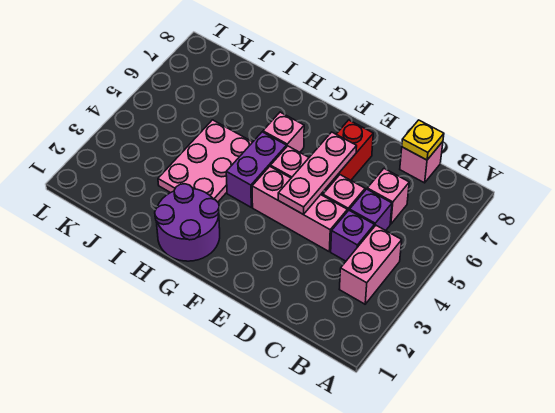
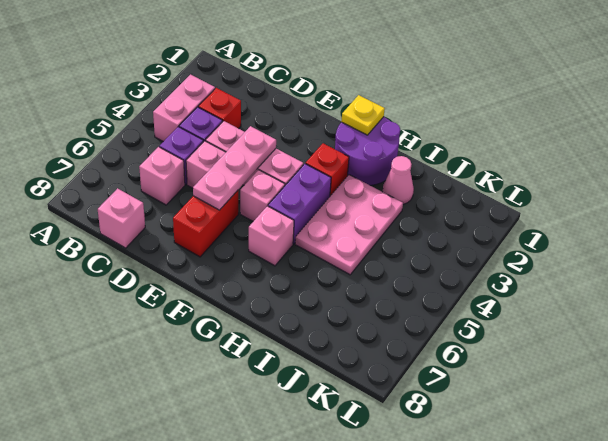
none -> red brick C3 level 1
yellow plate C8 level 2 -> yellow plate G1 level 2
none -> red brick G3 level 1
none -> pink cone I2 level 1

